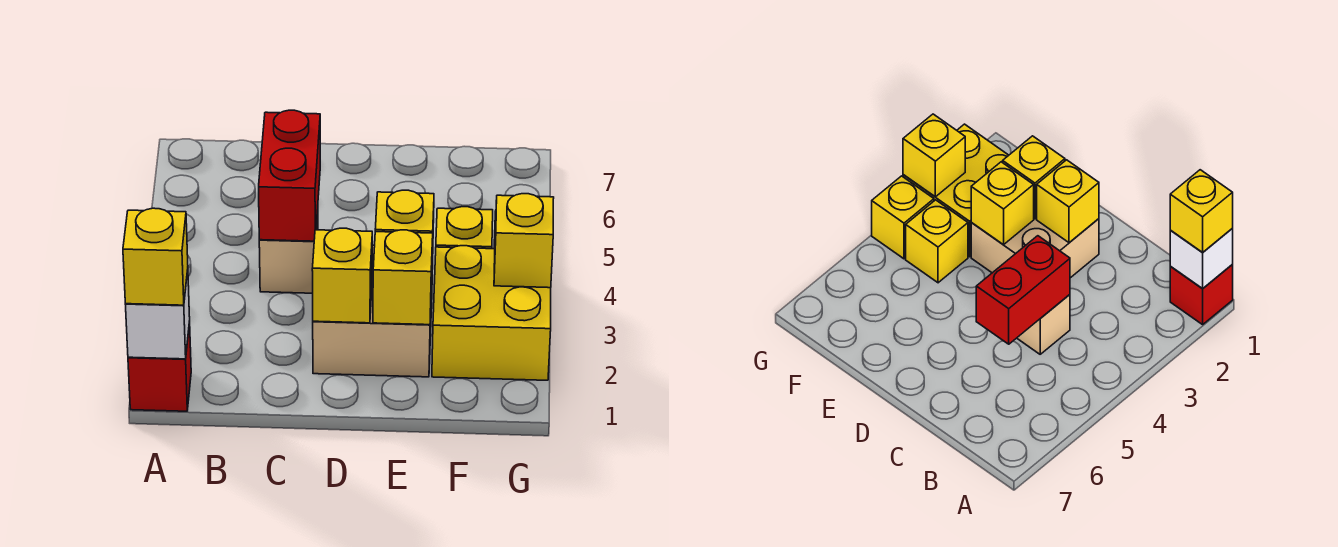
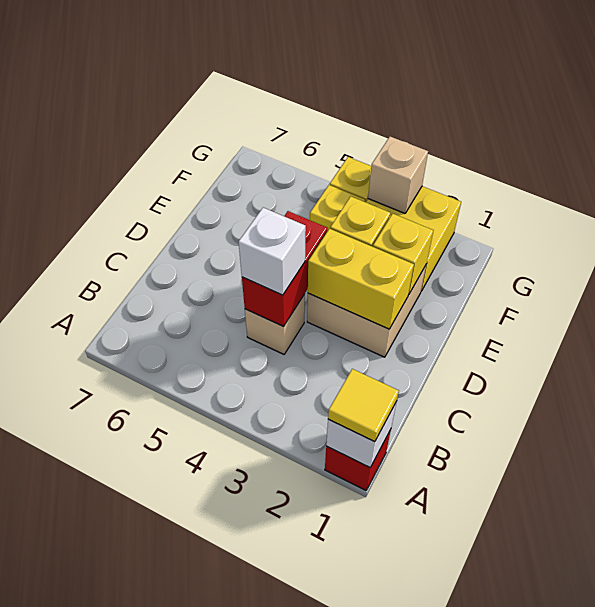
yellow brick A1 level 3 -> yellow tile A1 level 3
red brick C4:C5 level 2 -> red brick C4:D4 level 2
none -> white brick C4 level 3
yellow brick D2 level 2 -> yellow brick D2:D3 level 2
yellow brick G3 level 2 -> tan brick G3 level 2

